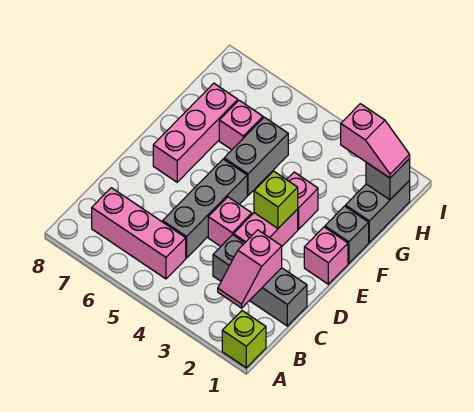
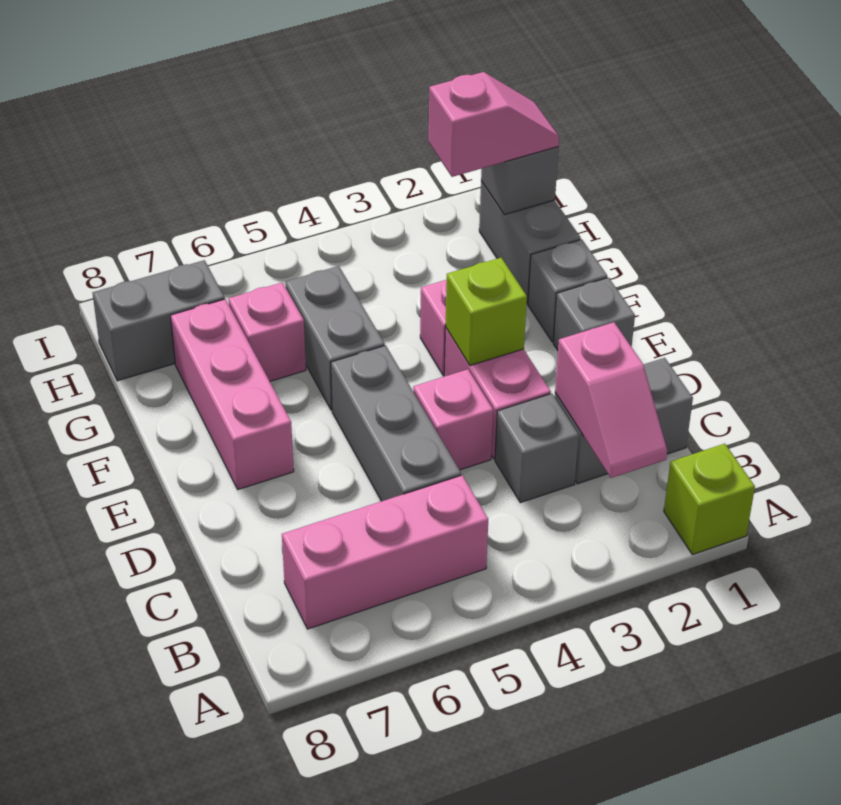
pink brick E1 level 1 -> grey brick E1 level 1
none -> grey brick H7:H8 level 1

